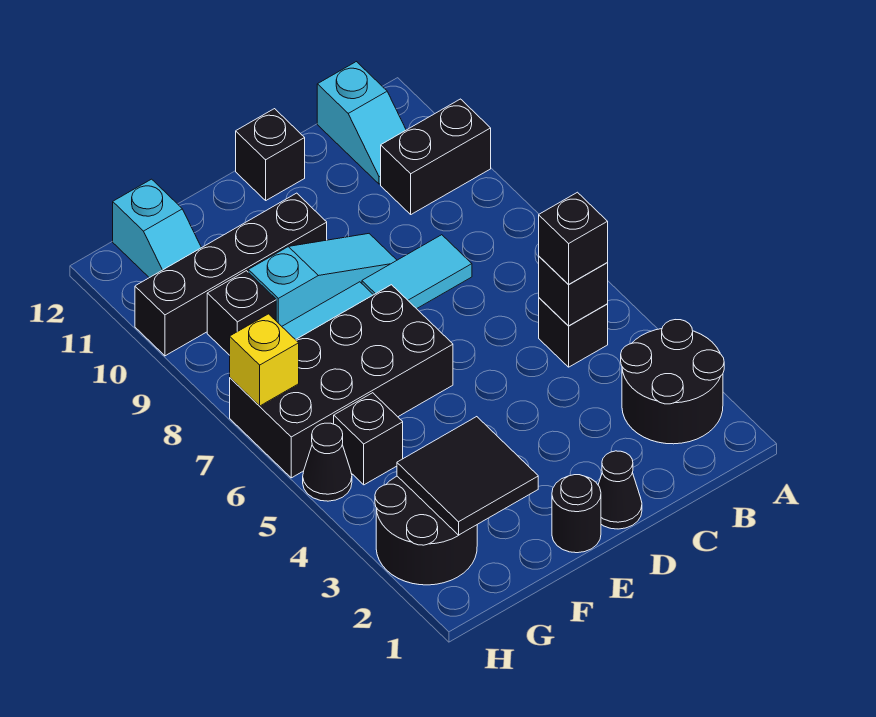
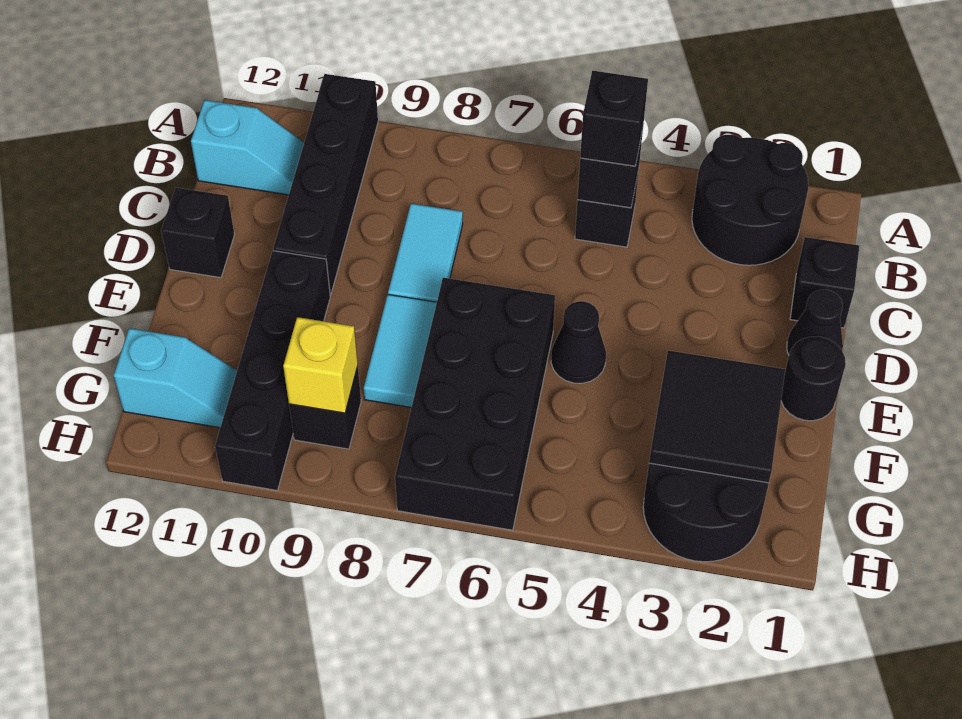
black brick A10:B10 level 1 -> black brick A10:D10 level 1
cyan slope D9:F9 level 1 top F -> none
black brick G5 level 1 -> black brick C1 level 1
black cone H5 level 1 -> black cone E5 level 1
yellow brick H7 level 2 -> yellow brick G9 level 2

